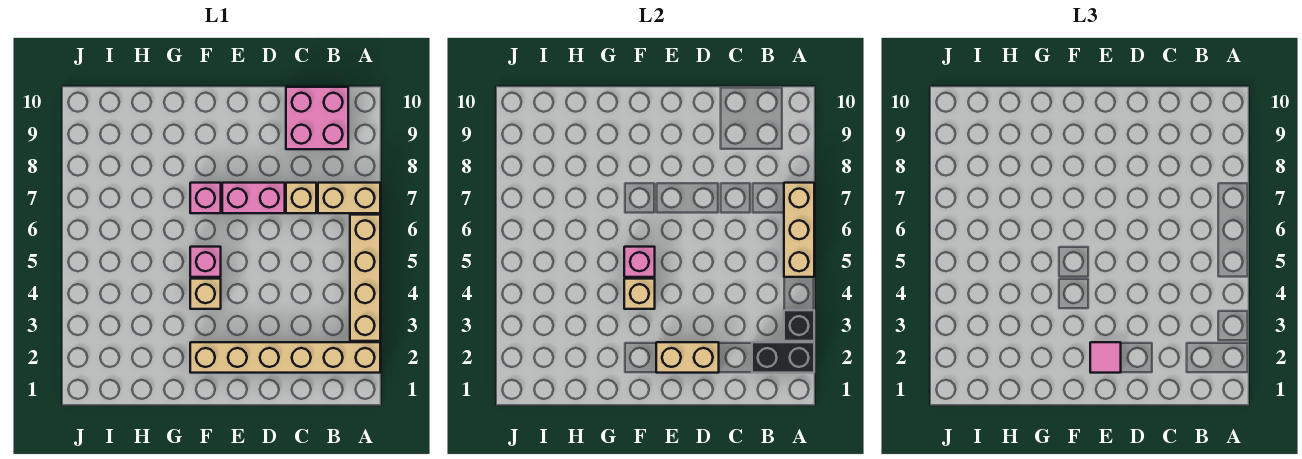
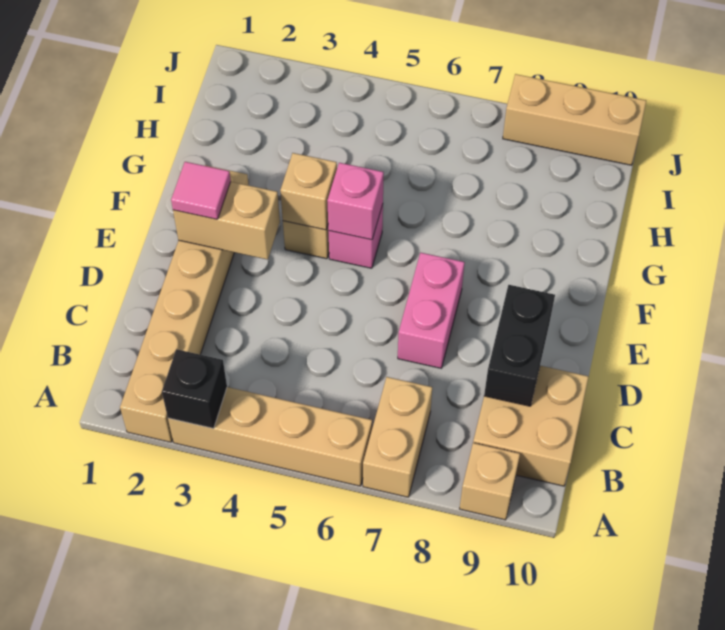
black brick A2:B2 level 2 -> black brick C9:D9 level 2
tan brick A5:A7 level 2 -> tan brick J8:J10 level 1
pink brick B9:C10 level 1 -> tan brick B9:C10 level 1
tan brick C7 level 1 -> tan brick A9 level 1
tan brick D2:E2 level 2 -> tan brick E2:E3 level 2
pink brick F7 level 1 -> none

